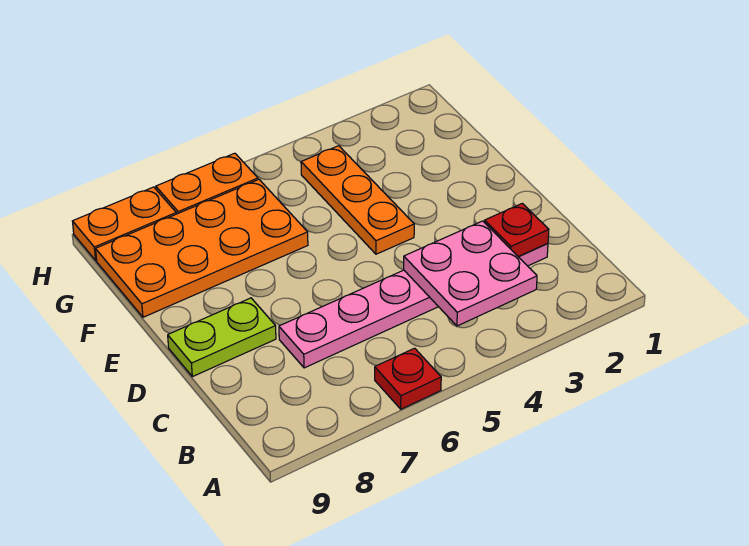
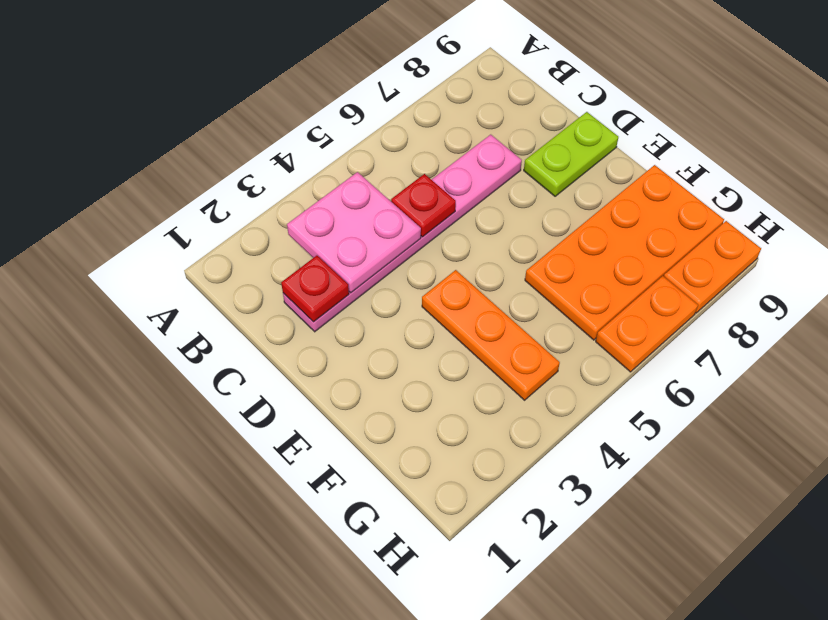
red plate A6 level 1 -> red plate C5 level 2

